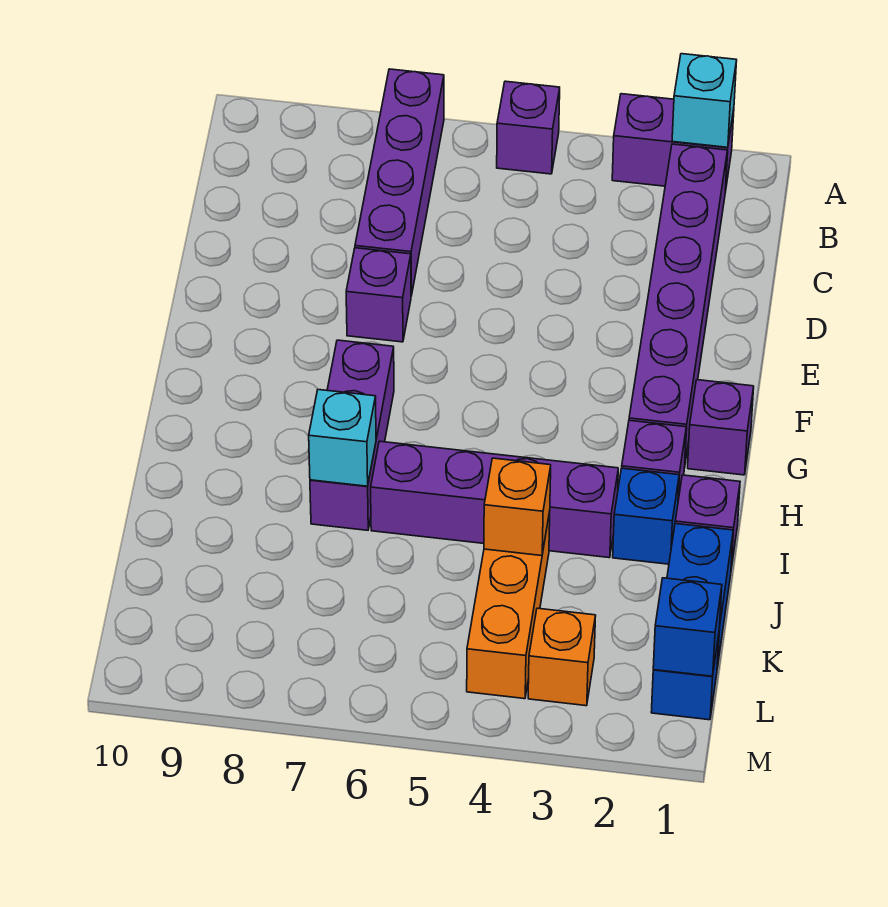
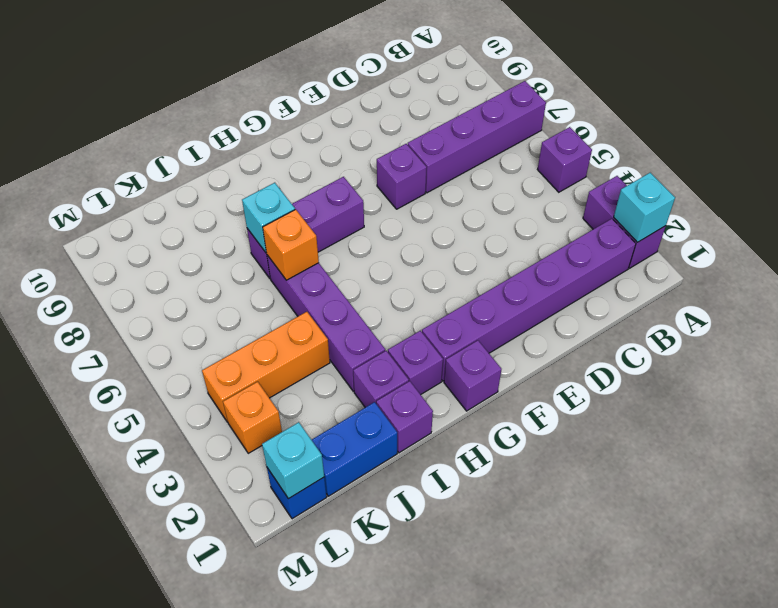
blue brick I2 level 1 -> purple brick I2 level 1
orange brick J4 level 2 -> orange brick I6 level 2
blue brick L1 level 2 -> cyan brick L1 level 2

